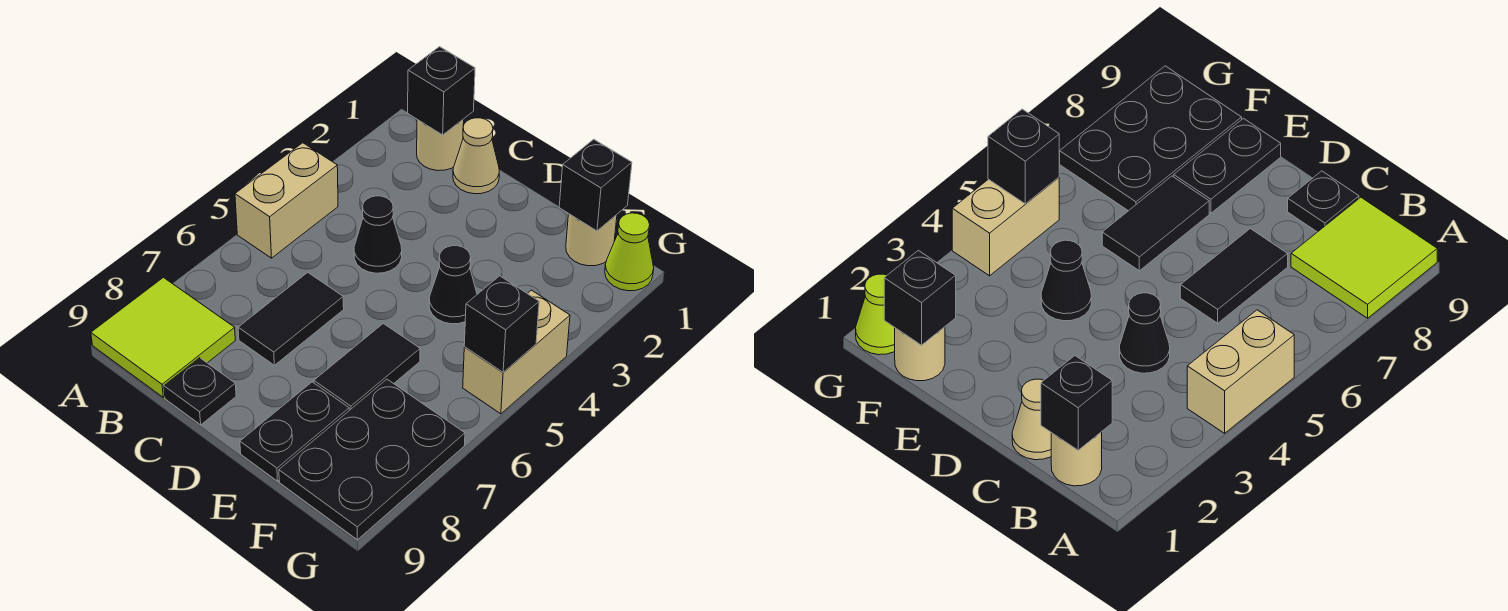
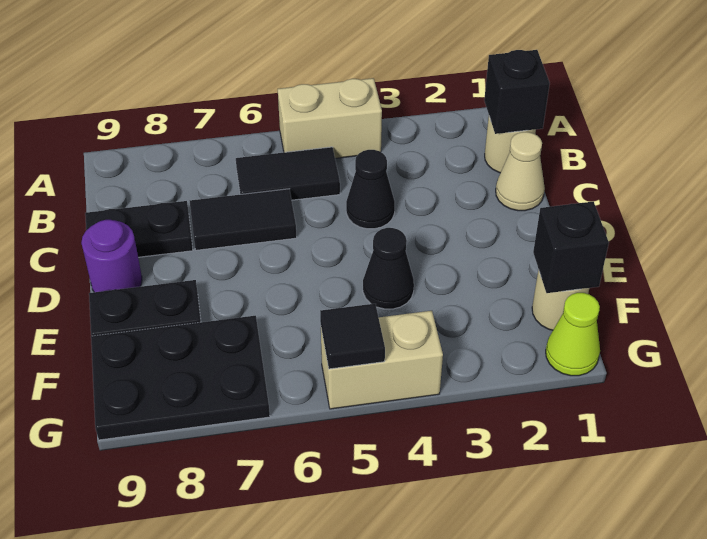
lime tile A8:B9 level 1 -> none
black plate C9 level 1 -> black plate C8:C9 level 1
none -> purple round brick D9 level 1
black tile E6:E7 level 1 -> black tile B5:B6 level 1
black brick G5 level 2 -> black tile G5 level 2

